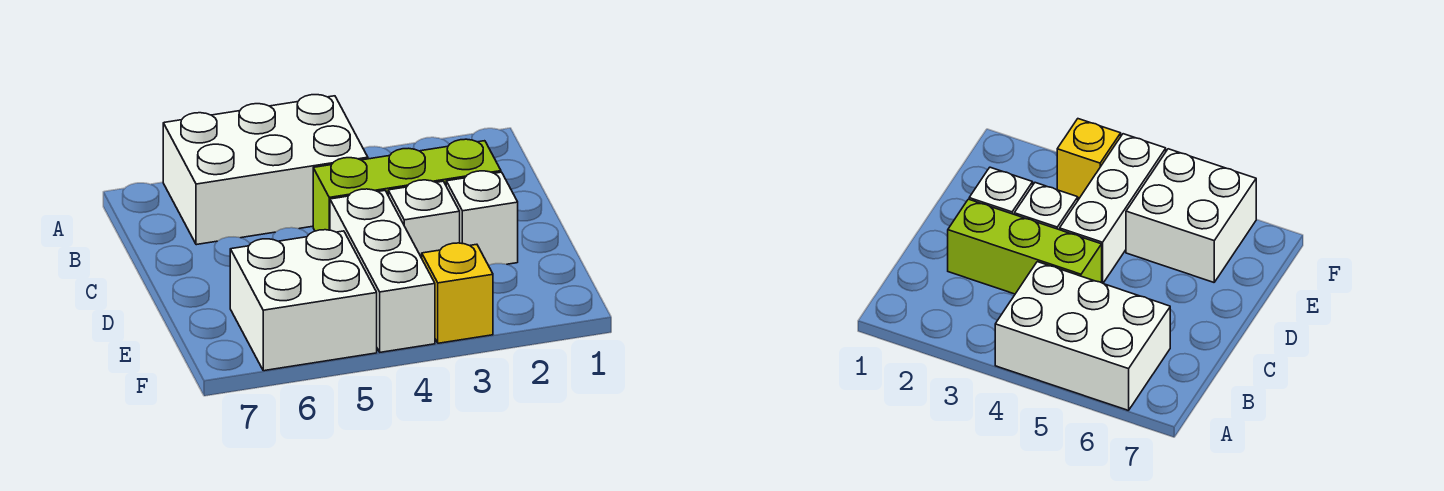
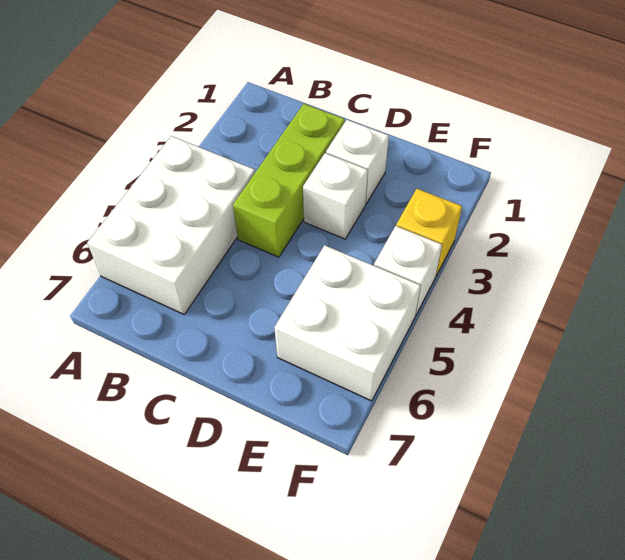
white brick D4:F4 level 1 -> white brick F4 level 1

